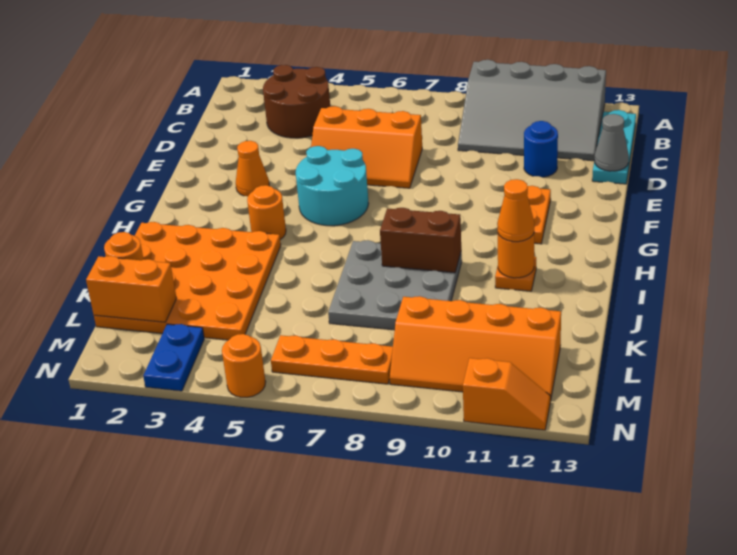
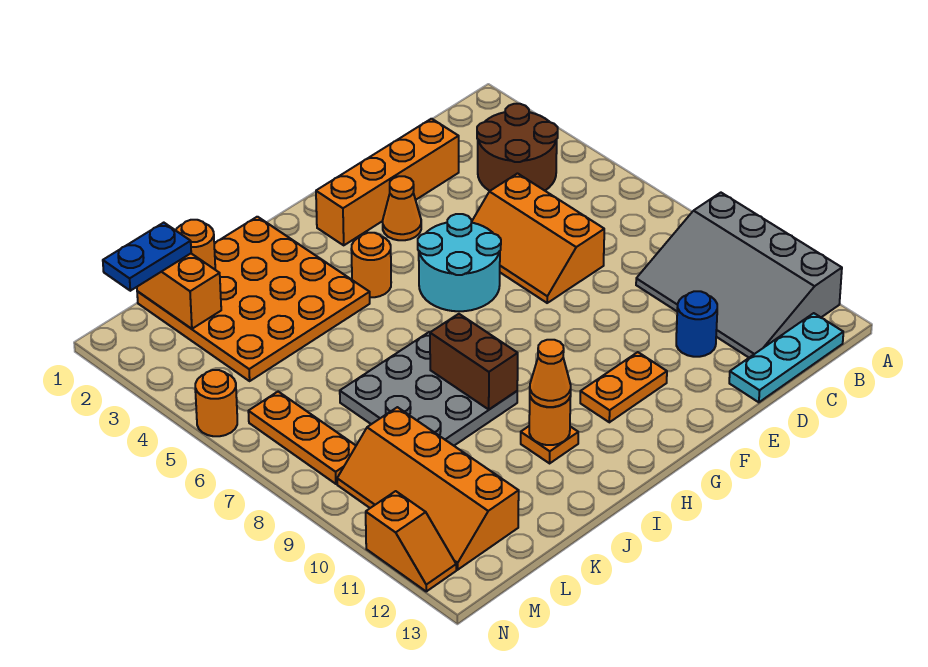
none -> orange brick D2:G2 level 1
grey cone D13 level 2 -> none
blue plate M3:N3 level 1 -> blue plate L1:M1 level 3

